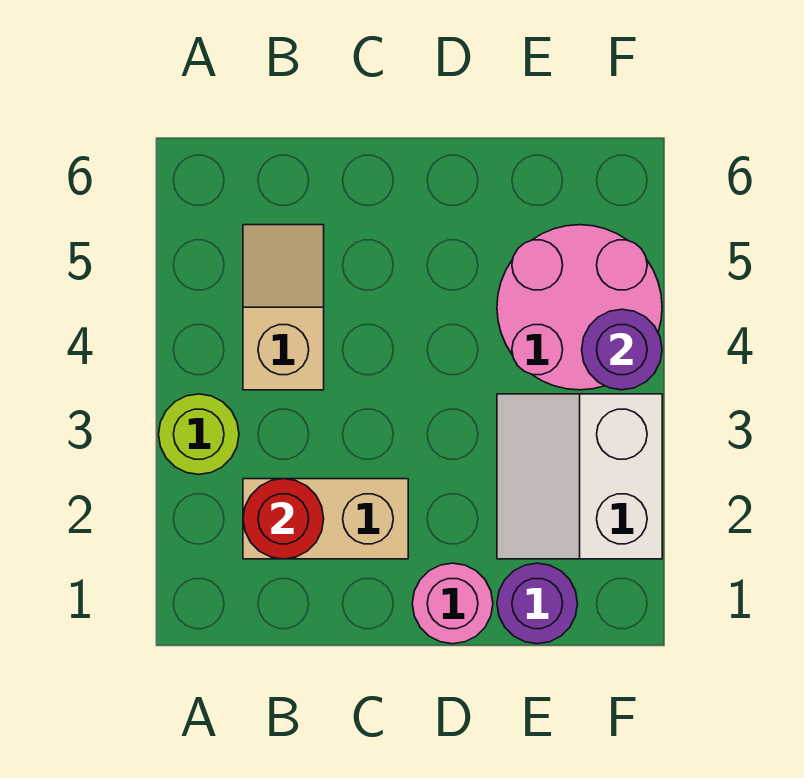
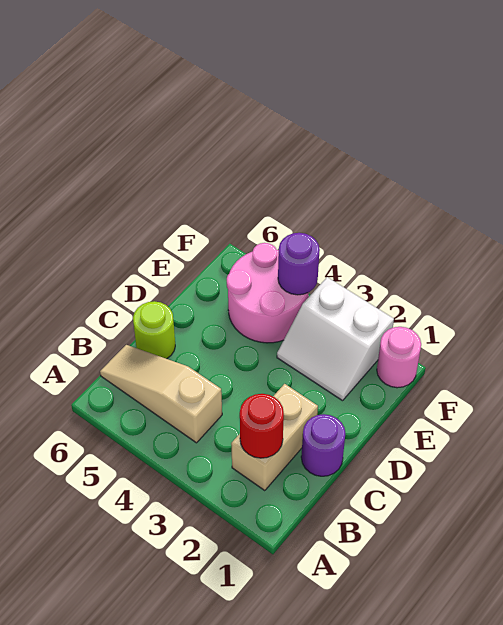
lime round brick A3 level 1 -> lime round brick C6 level 1
tan slope B4:B5 level 1 top 4 -> tan slope B4:B6 level 1 top 4
pink round brick D1 level 1 -> pink round brick F1 level 1
purple round brick E1 level 1 -> purple round brick C1 level 1

